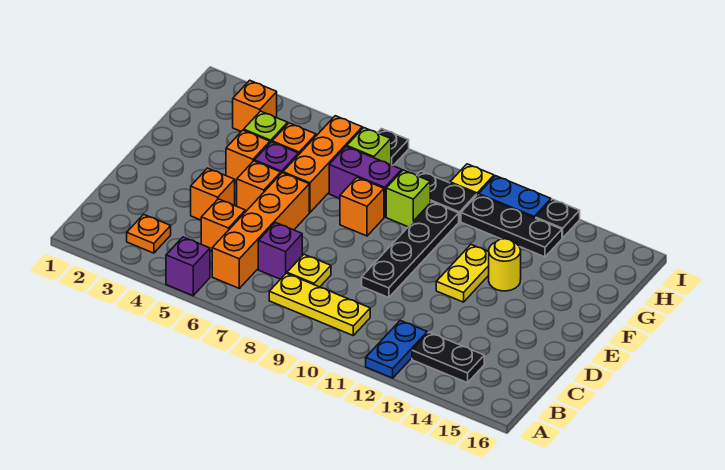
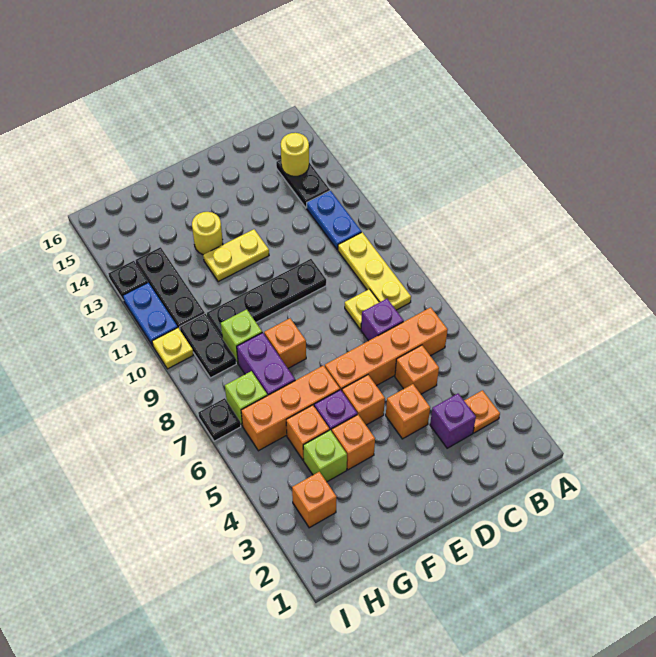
purple brick A5 level 1 -> purple brick C3 level 1
blue plate A12:B12 level 1 -> blue plate B11:B12 level 1
none -> yellow round brick B14 level 2

